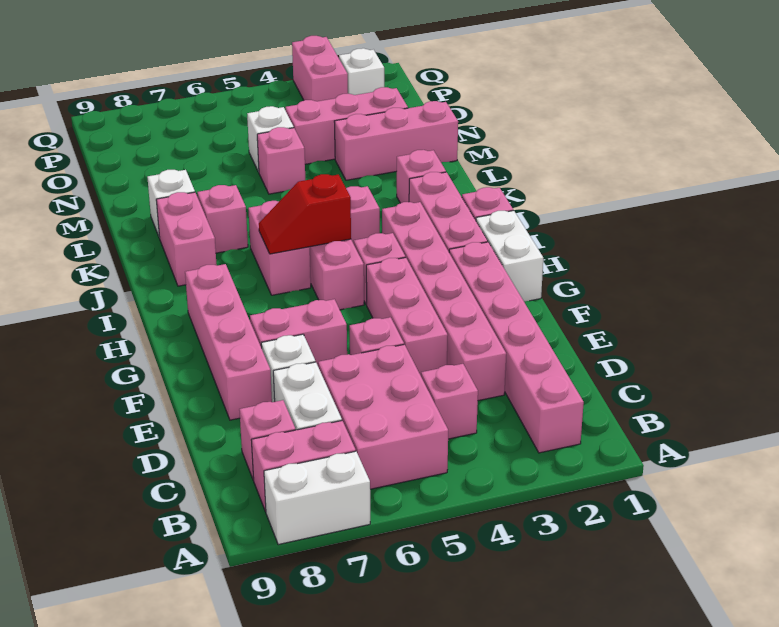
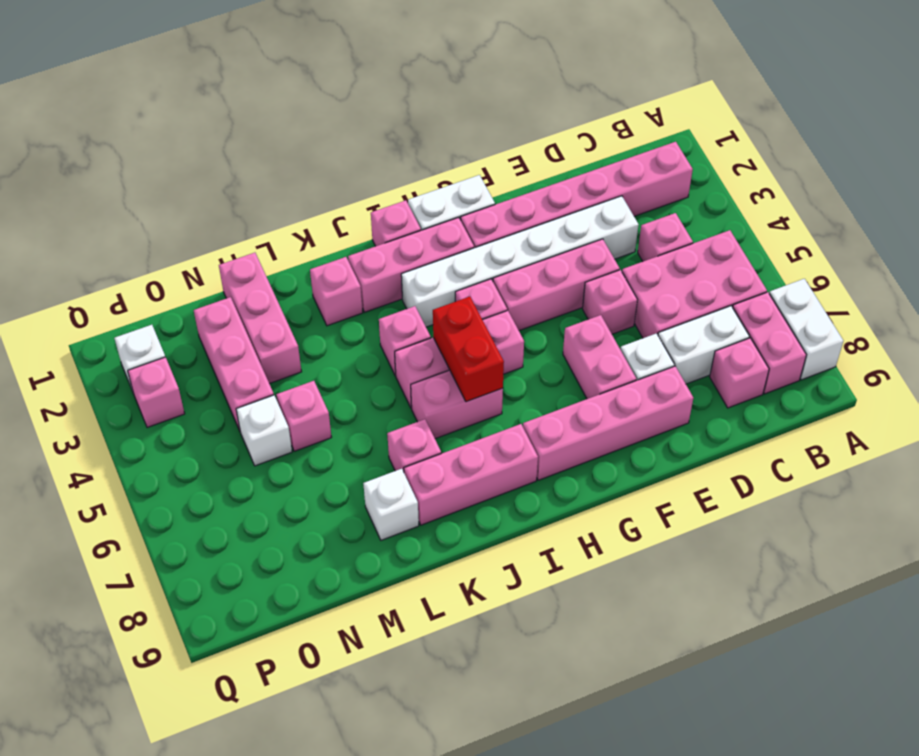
pink brick D3:I3 level 1 -> white brick D3:I3 level 1
red slope I5:I6 level 2 top 5 -> red brick I5:I6 level 2
pink brick J8:K8 level 1 -> pink brick I8:K8 level 1
pink brick P3:Q3 level 1 -> pink brick P3 level 1

